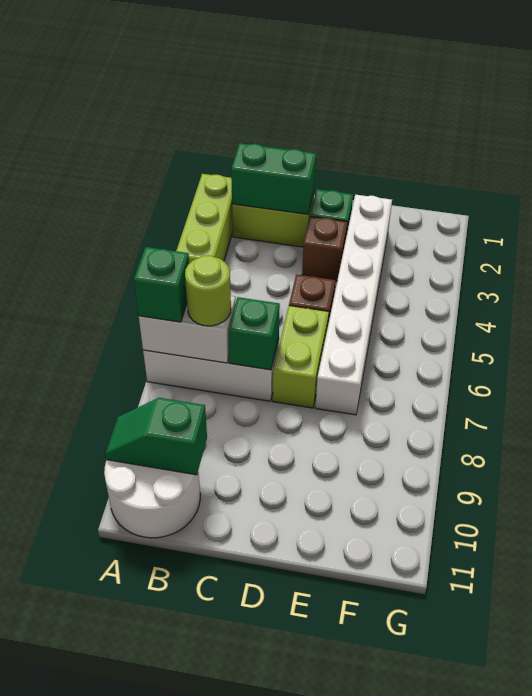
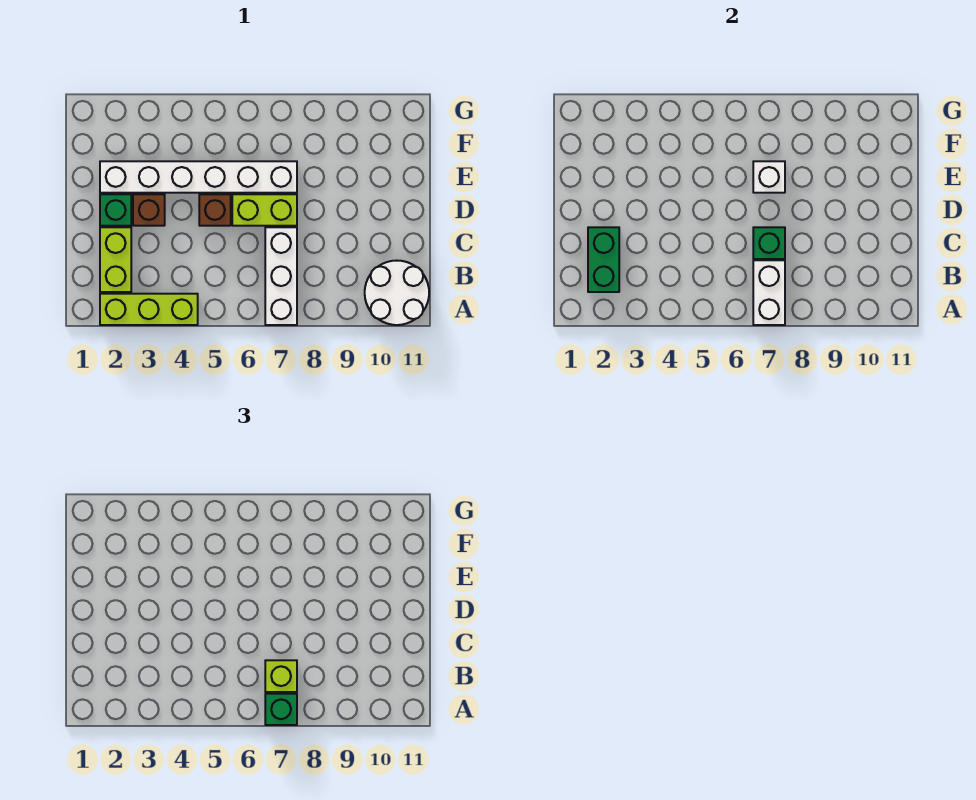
green slope A10:B10 level 2 top B -> none
lime round brick B7 level 3 -> lime brick B7 level 3
none -> white brick E7 level 2

